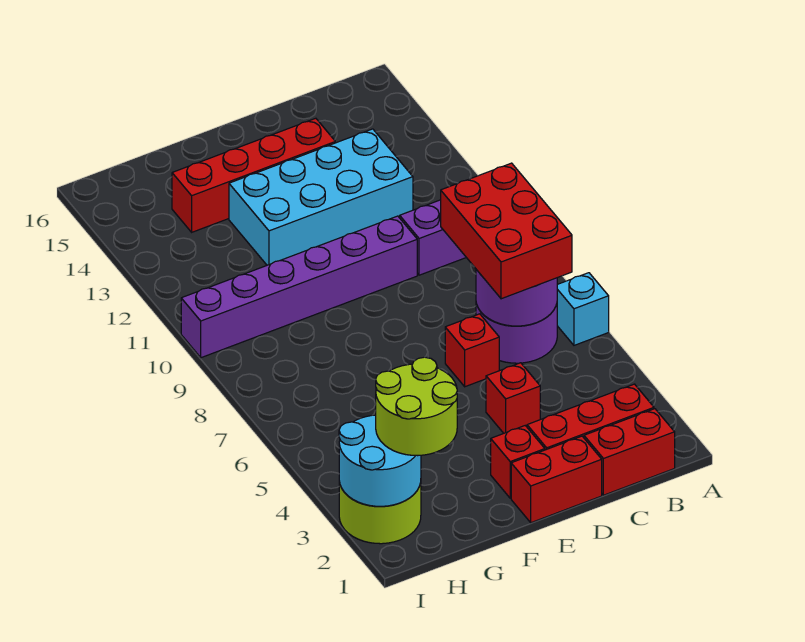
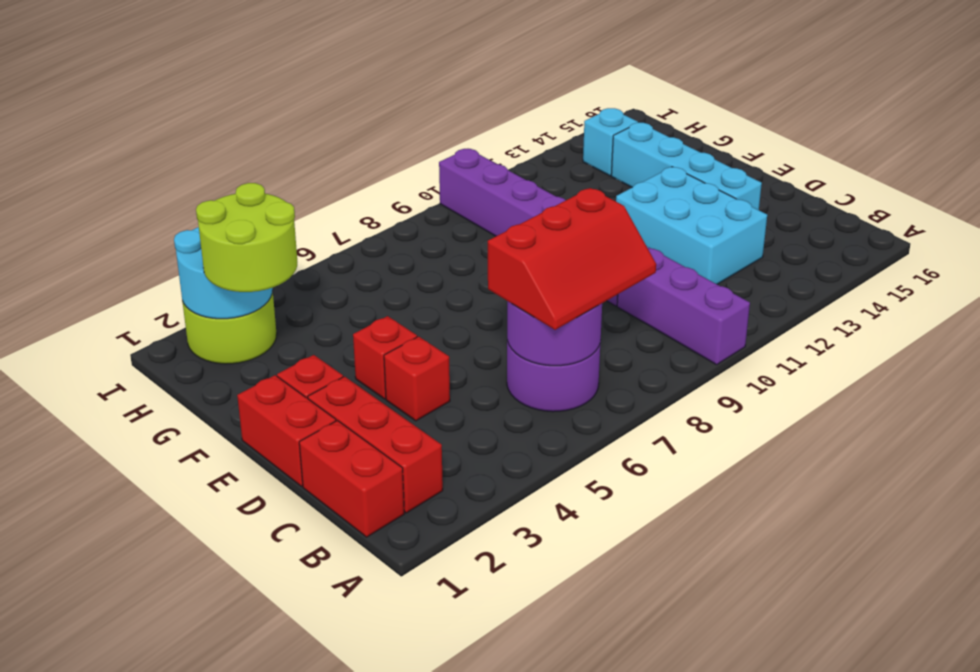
cyan brick A6 level 1 -> cyan brick H14 level 1
red brick B6:C8 level 3 -> red slope B6:C8 level 3 top C
cyan brick C12:F13 level 1 -> cyan brick C12:E13 level 1
red brick D6 level 1 -> red brick E4 level 1
red brick D14:G14 level 1 -> cyan brick D14:G14 level 1

